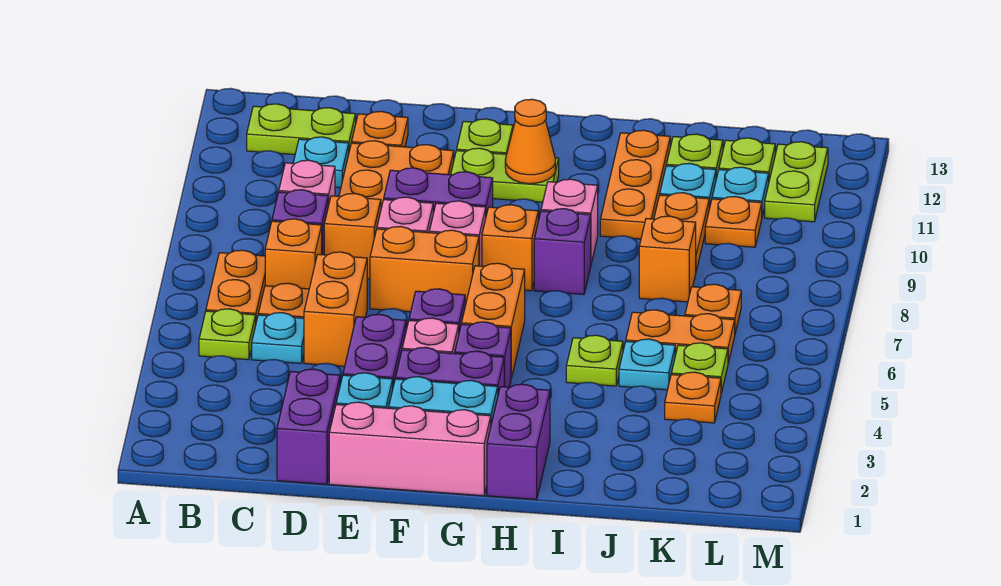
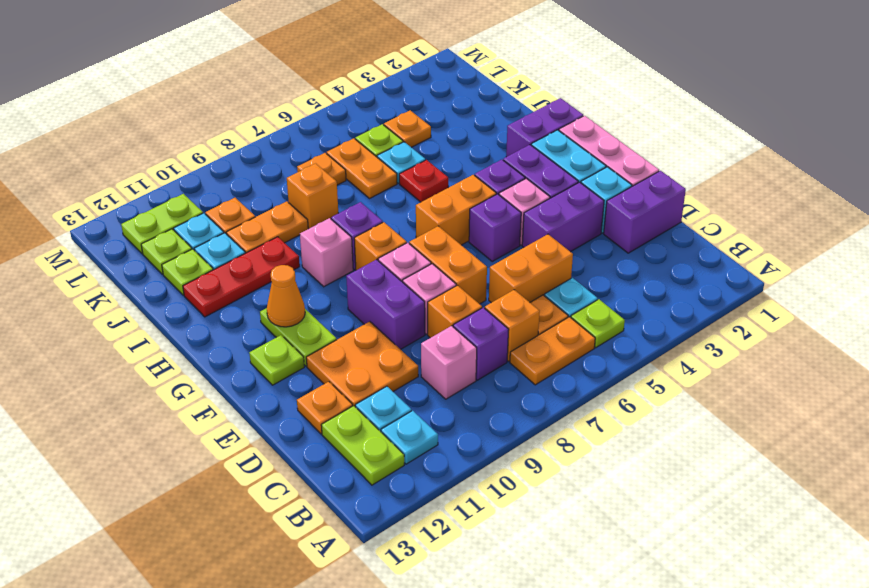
none -> cyan plate B11 level 1
lime plate I5 level 1 -> red plate I5 level 1
orange plate I10:I12 level 1 -> red plate I10:I12 level 1

